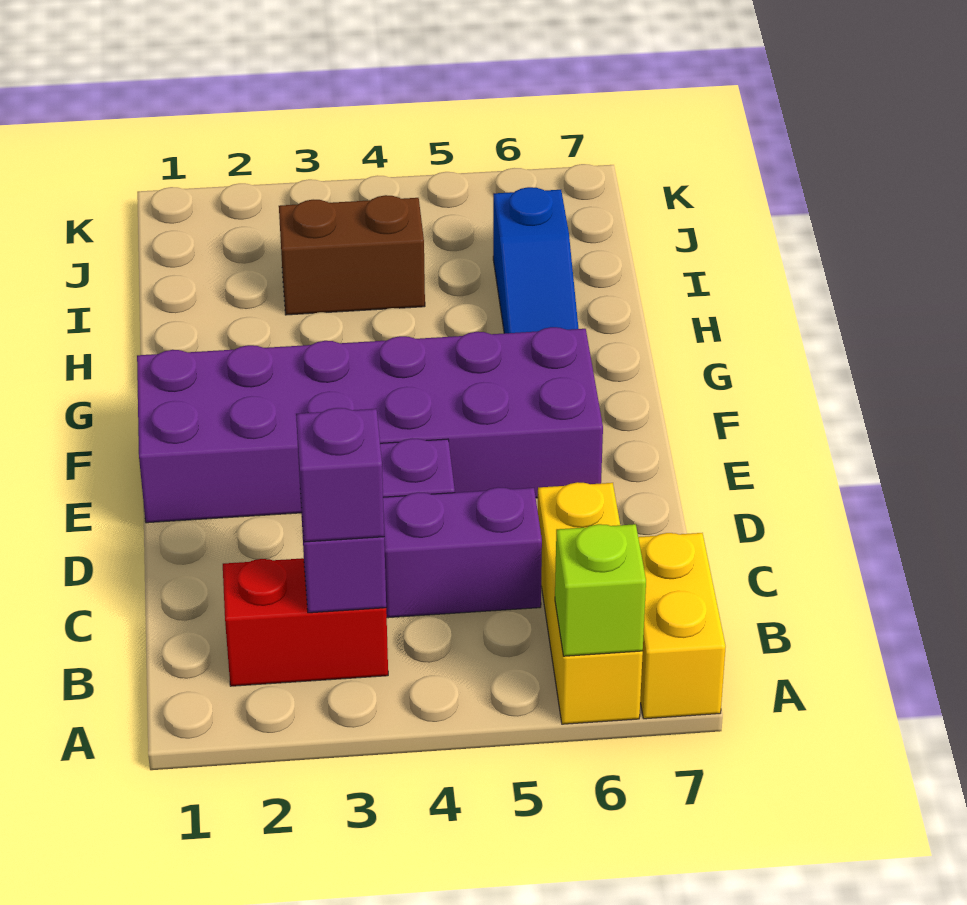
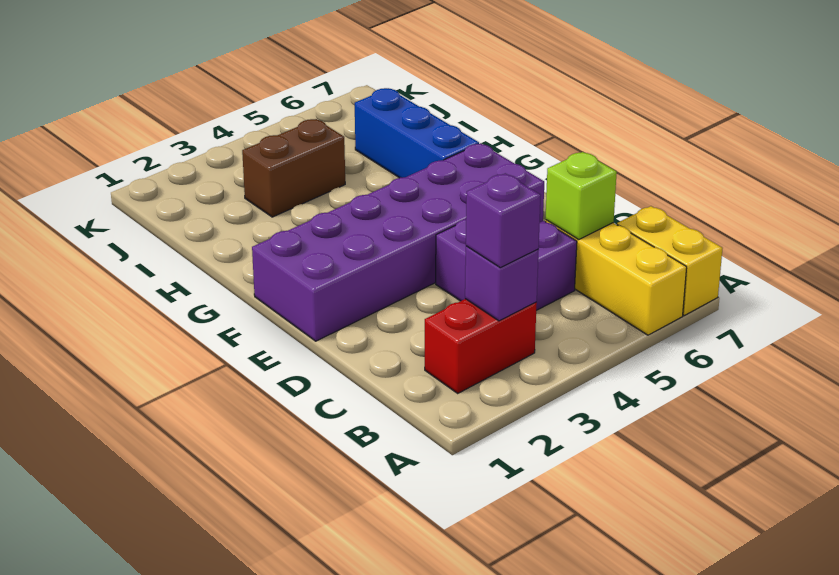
lime brick A6 level 2 -> lime brick C6 level 2
blue slope G6:I6 level 1 top I -> blue brick G6:I6 level 1

